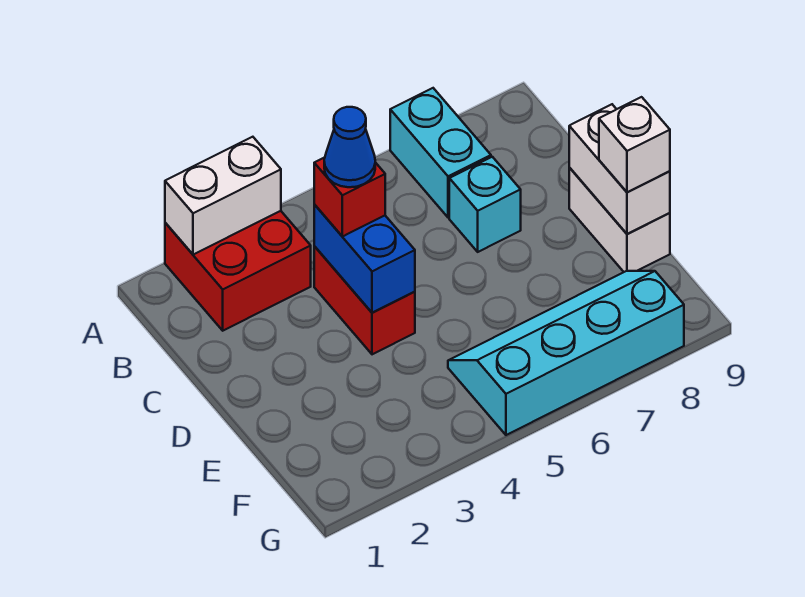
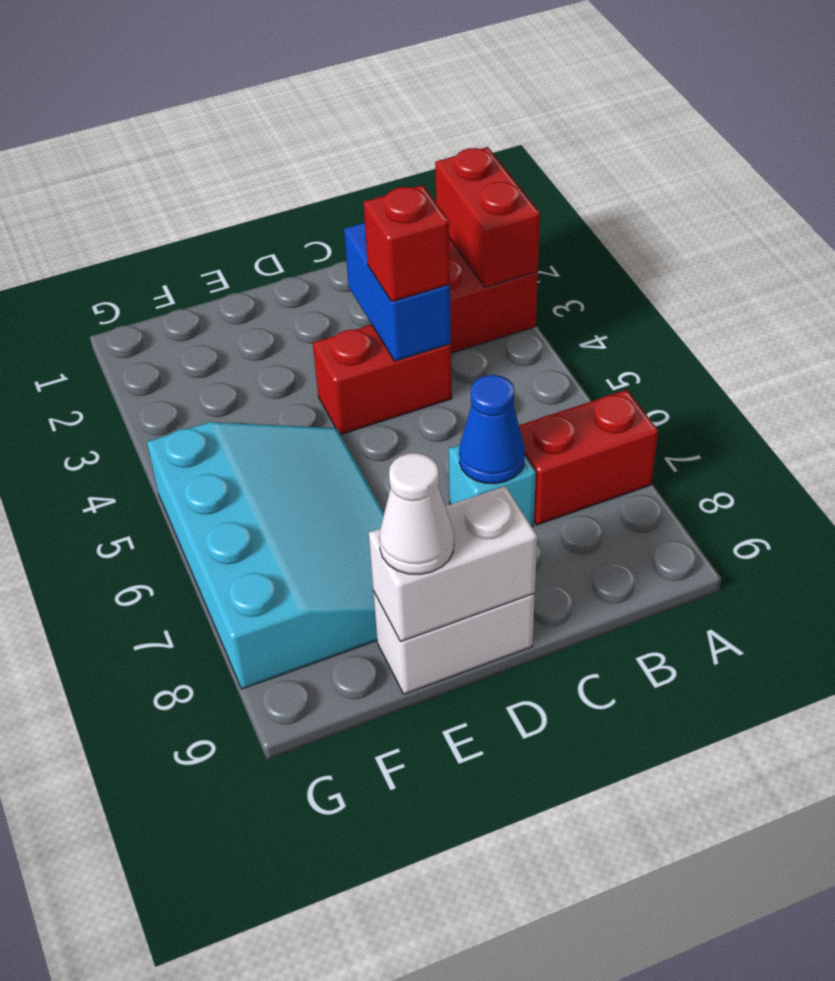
white brick A2:A3 level 2 -> red brick A2:A3 level 2
cyan brick A7:B7 level 1 -> red brick A7:B7 level 1
blue brick C4:D4 level 2 -> blue brick C3:C4 level 2
blue cone C4 level 4 -> blue cone C7 level 2
white brick E9 level 3 -> white cone E9 level 3
cyan slope F5:G8 level 1 top G -> cyan slope E5:G8 level 1 top G

